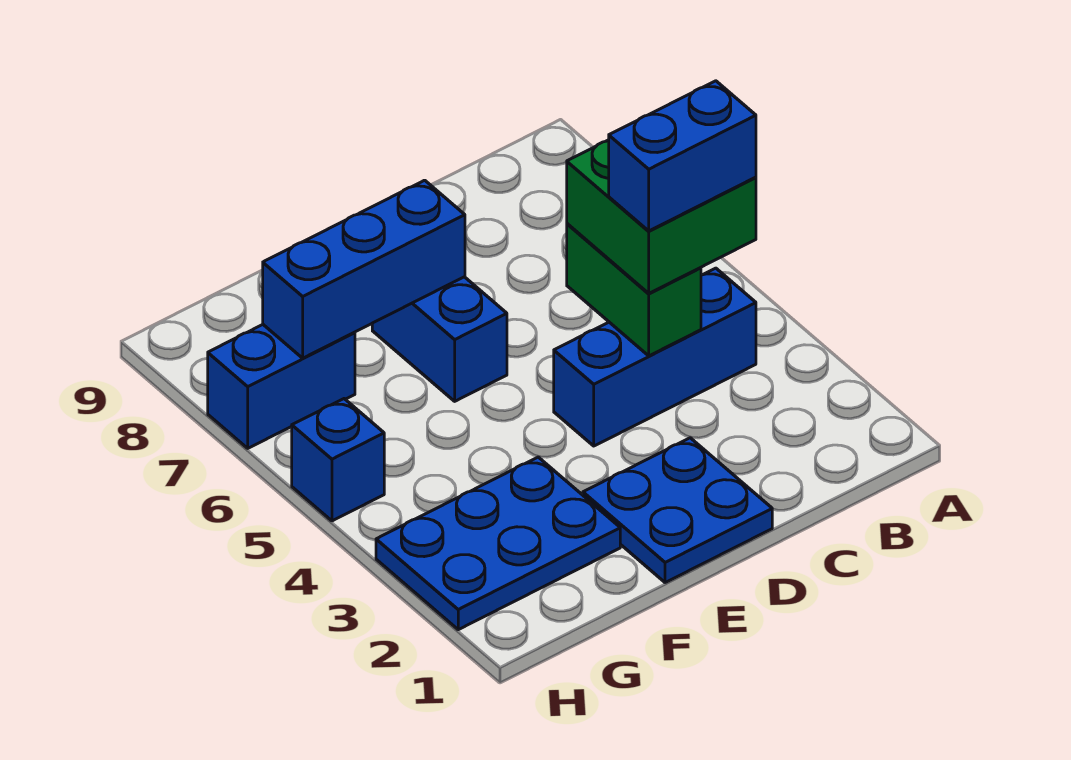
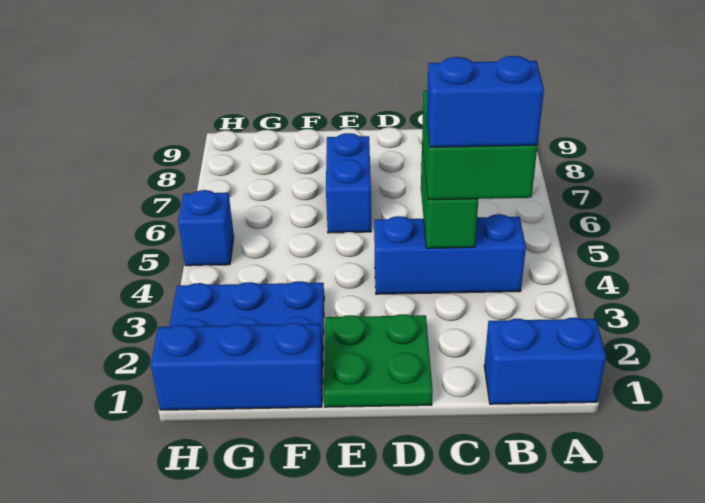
blue plate D1:E2 level 1 -> green plate D1:E2 level 1
blue brick E7:G7 level 2 -> blue brick F1:H1 level 1
blue brick G7:H7 level 1 -> blue brick A1:B1 level 1

